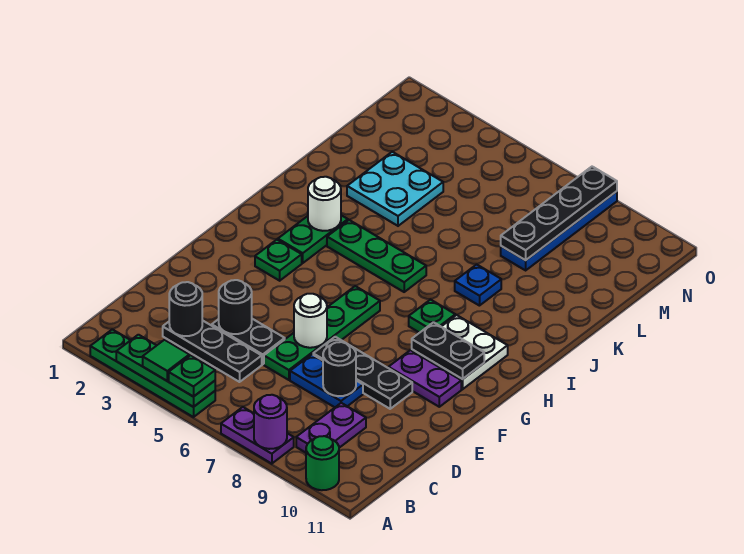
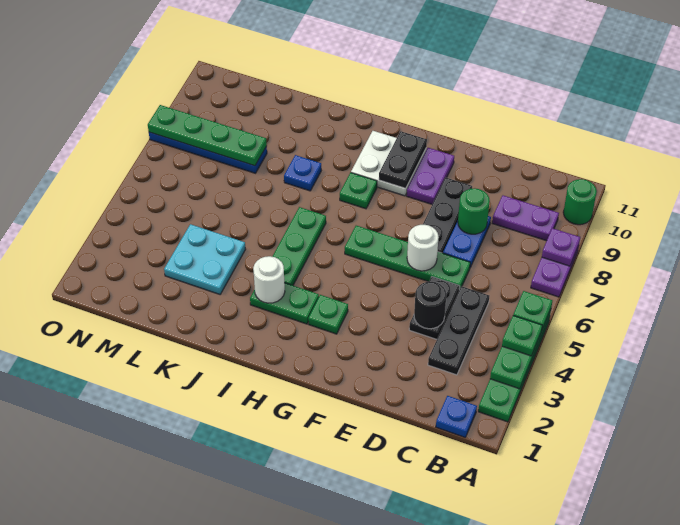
green tile A4 level 3 -> green plate A4 level 3
purple round brick A8 level 2 -> purple plate A8 level 2
none -> blue plate B1 level 1
black round brick C3 level 2 -> none
black round brick D8 level 2 -> green round brick D8 level 2
black plate L8:O8 level 2 -> green plate L8:O8 level 2

